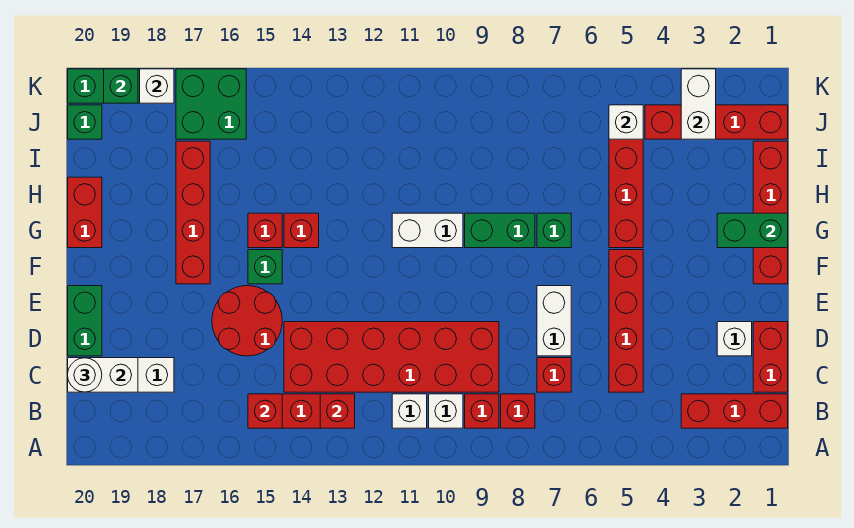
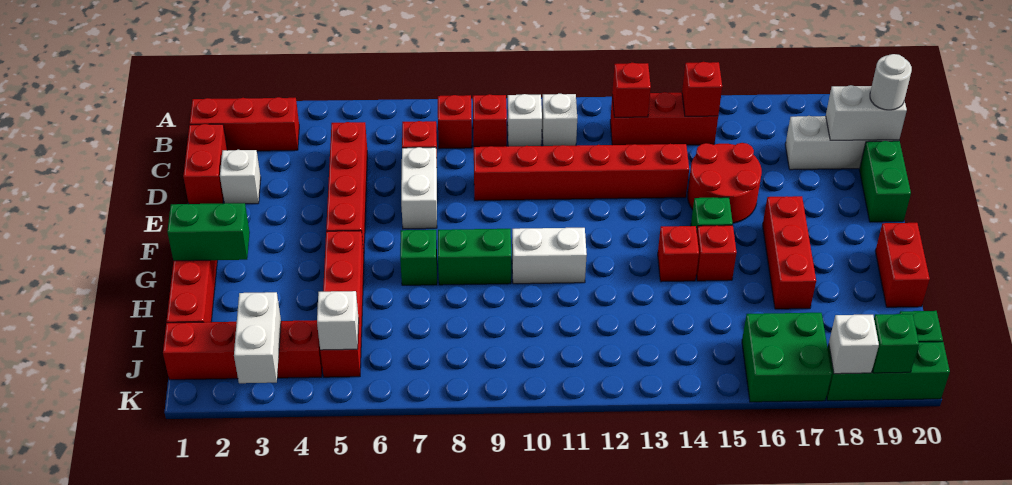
red brick C9:D14 level 1 -> red brick D9:D14 level 1
red brick F17:I17 level 1 -> red brick F17:H17 level 1

